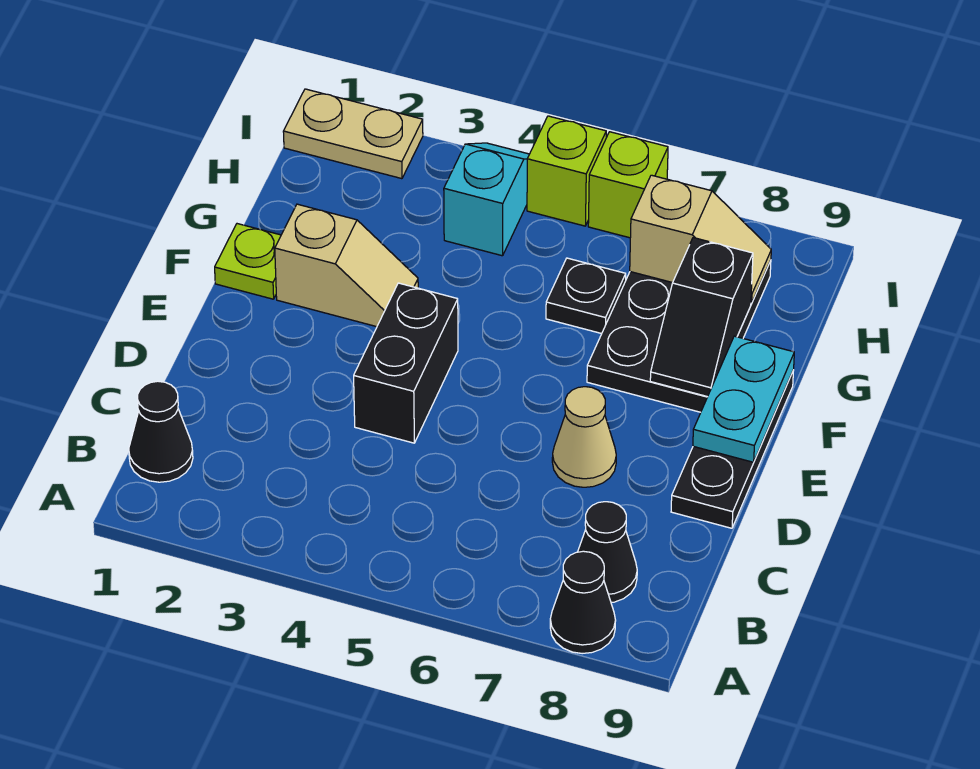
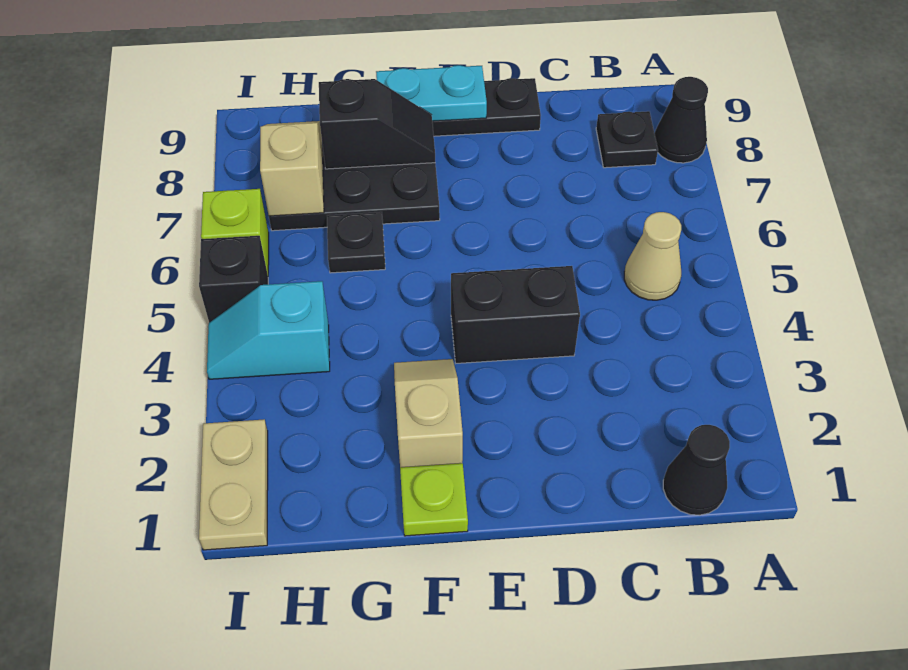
black cone B8 level 1 -> black plate B8 level 1
tan cone D7 level 1 -> tan cone B5 level 1
lime brick I5 level 1 -> black brick I5 level 1

